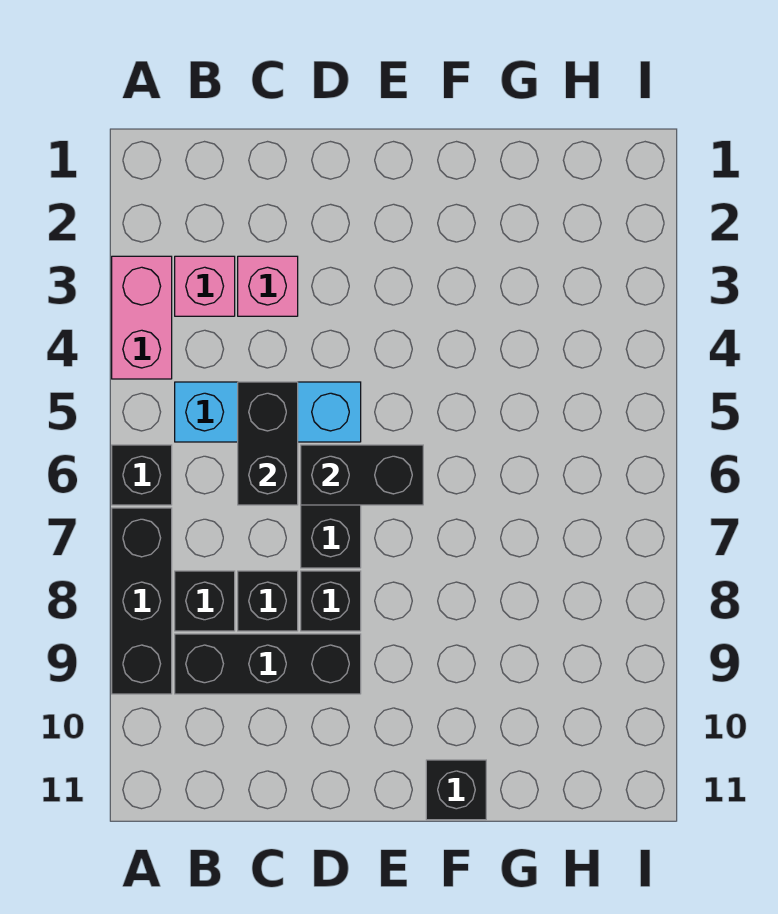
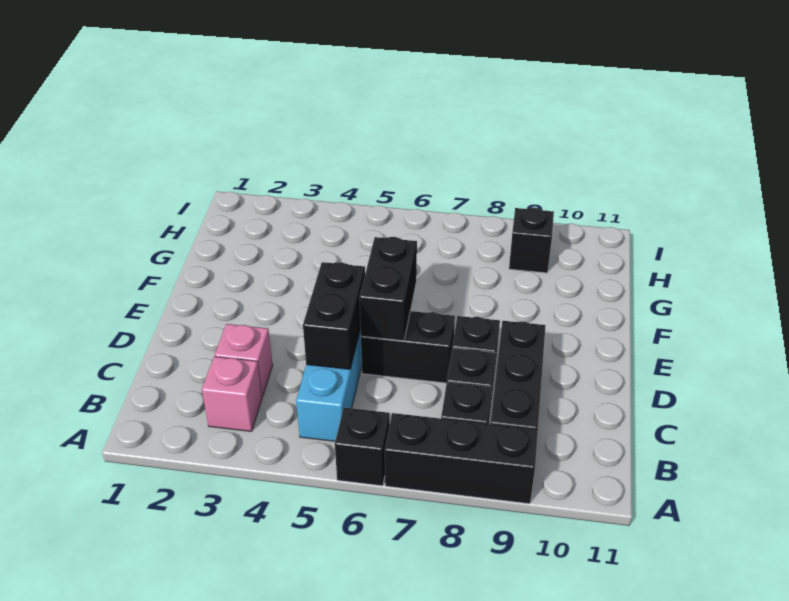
pink brick A3:A4 level 1 -> none
black brick C5:C6 level 2 -> black brick C5:D5 level 2
black brick F11 level 1 -> black brick H9 level 1

